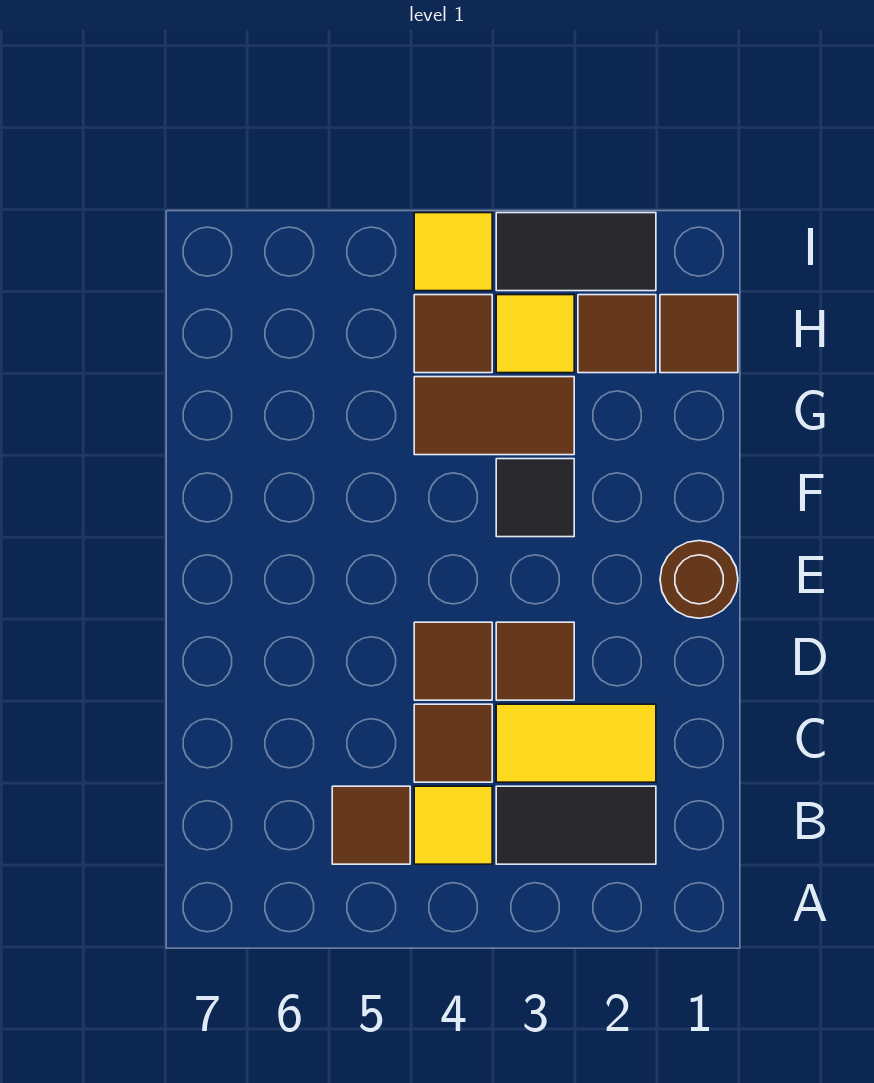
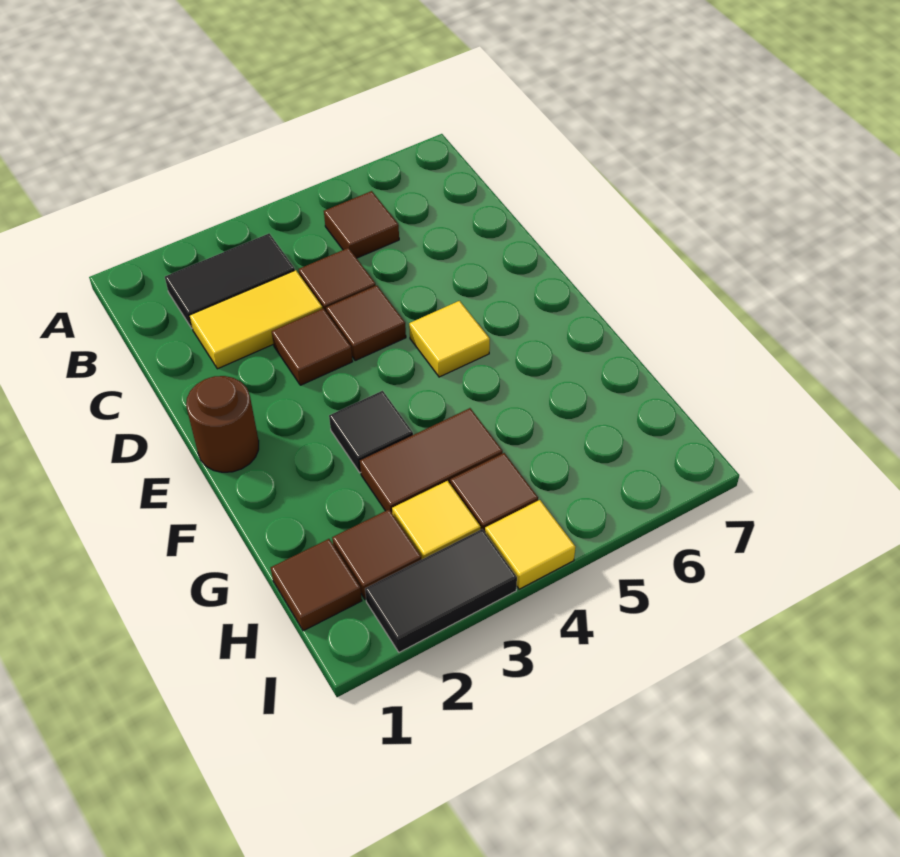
yellow tile B4 level 1 -> yellow tile E5 level 1

